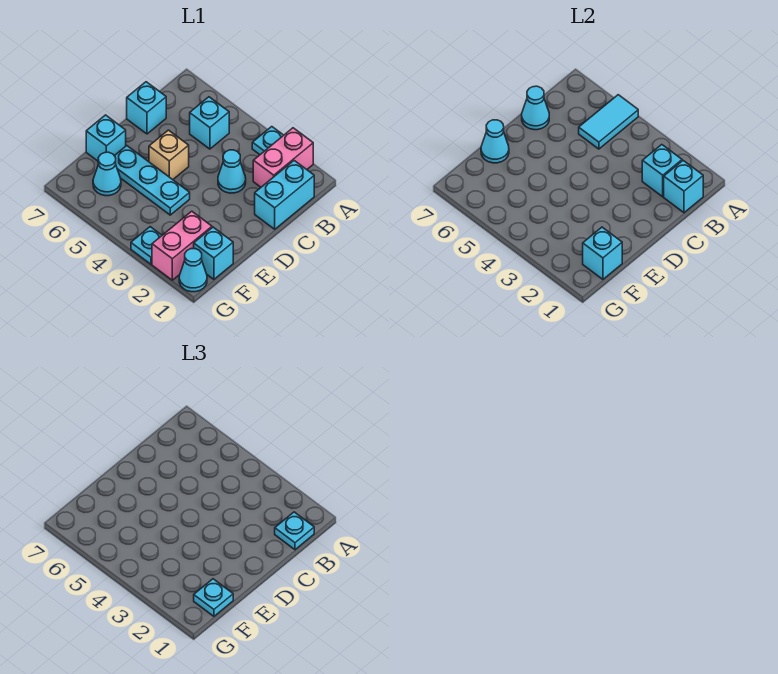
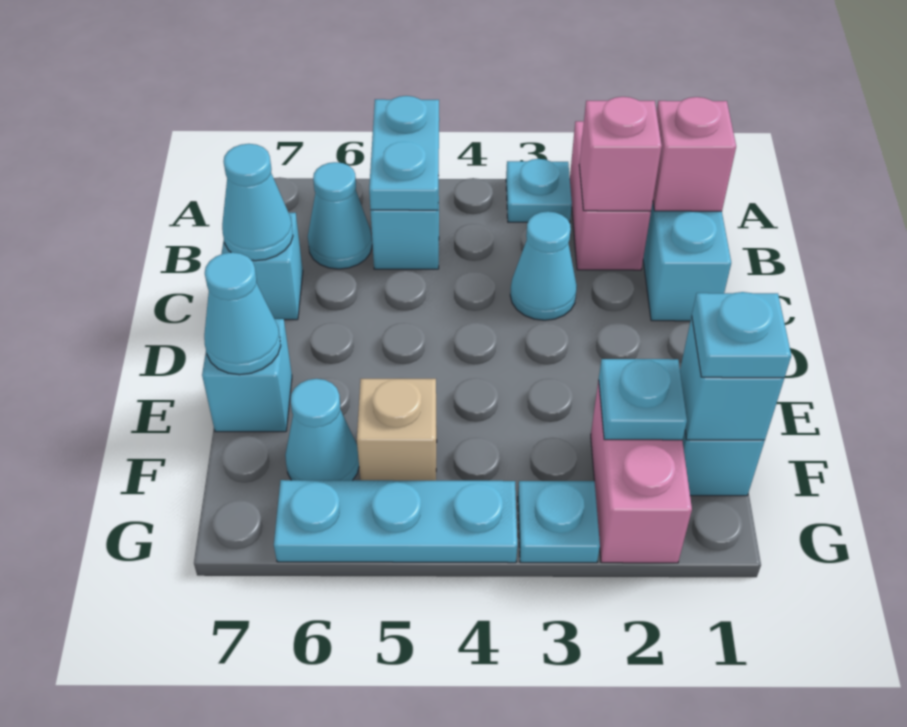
cyan tile A5:B5 level 2 -> cyan plate A5:B5 level 2
cyan brick B1 level 2 -> pink brick B1 level 2
cyan plate B1 level 3 -> cyan plate F2 level 2
cyan brick B2 level 2 -> pink brick B2 level 2
tan brick D5 level 1 -> tan brick F5 level 1
cyan plate E4:E6 level 1 -> cyan plate G4:G6 level 1
cyan cone G1 level 1 -> cyan cone B6 level 1

